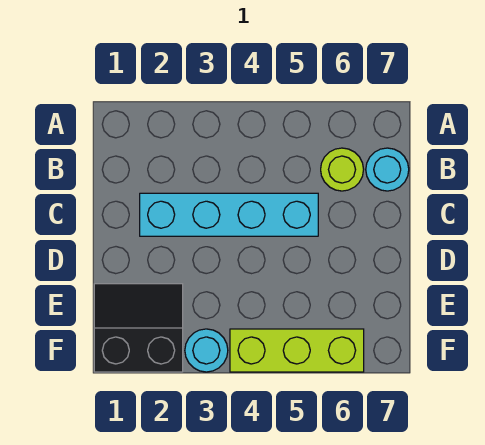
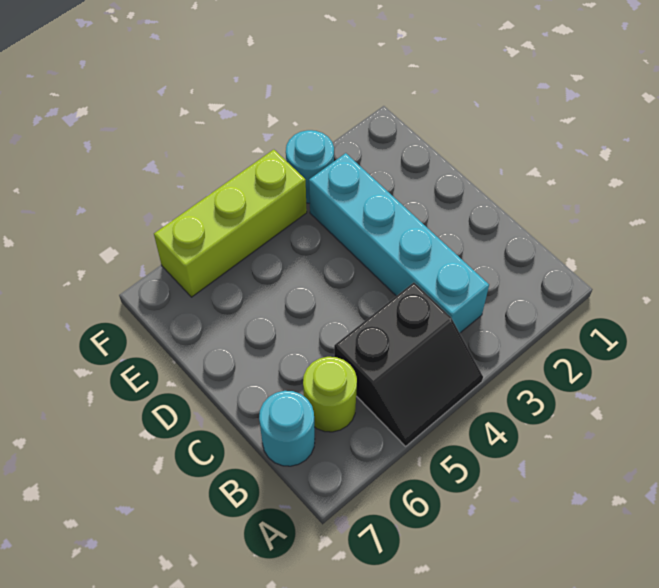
cyan brick C2:C5 level 1 -> cyan brick B3:E3 level 1
black slope E1:F2 level 1 top F -> black slope A4:B5 level 1 top B

